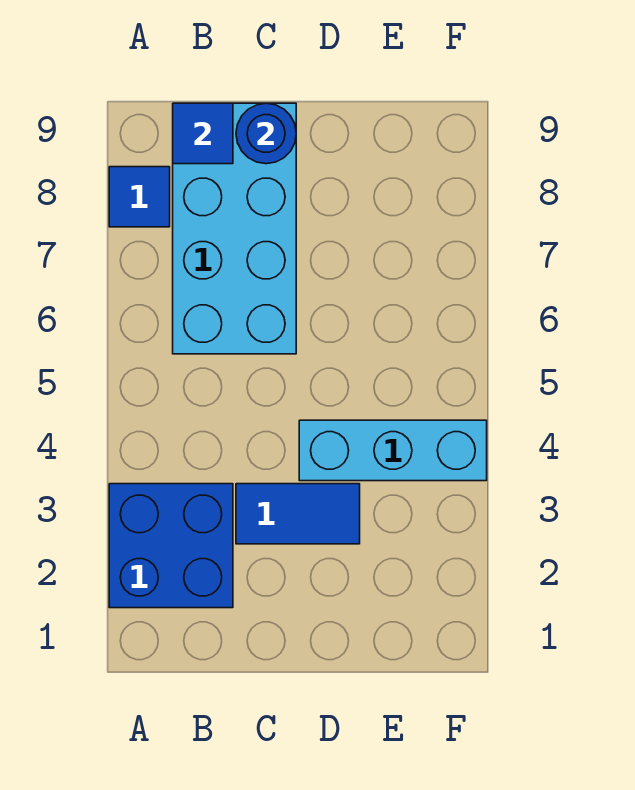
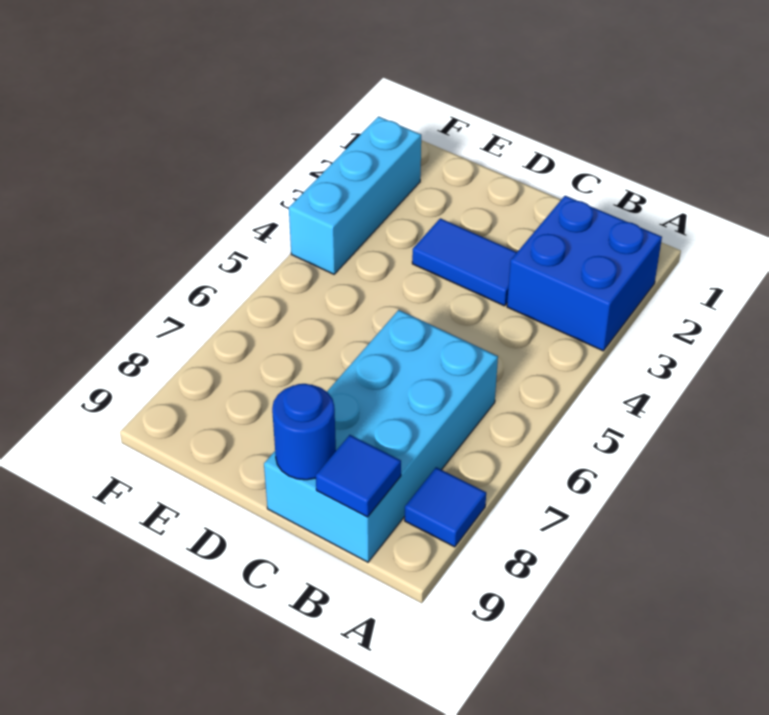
cyan brick D4:F4 level 1 -> cyan brick F2:F4 level 1

